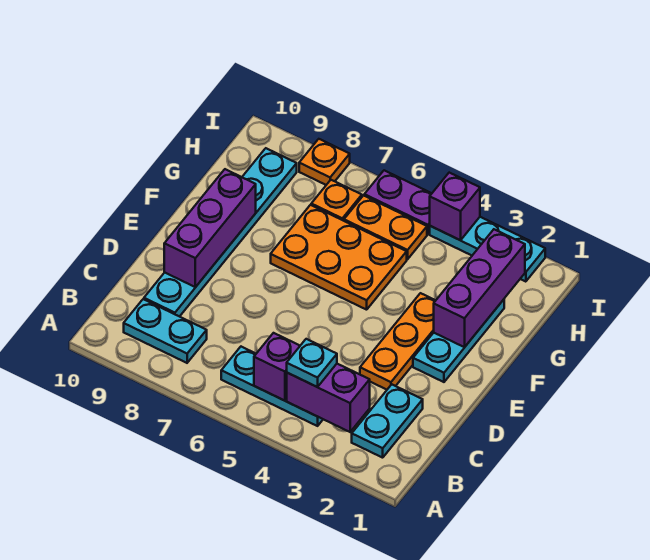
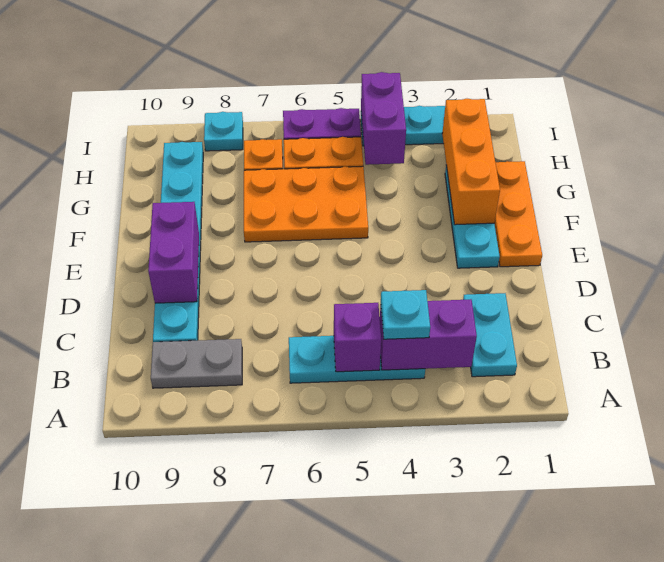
cyan plate B8:B9 level 1 -> grey plate B8:B9 level 1
orange plate D3:F3 level 1 -> orange plate E1:G1 level 1
purple brick D9:F9 level 2 -> purple brick D9:E9 level 2
purple brick F2:H2 level 2 -> orange brick F2:H2 level 2
purple brick I4 level 2 -> purple brick H4:I4 level 2
orange plate I8 level 1 -> cyan plate I8 level 1

